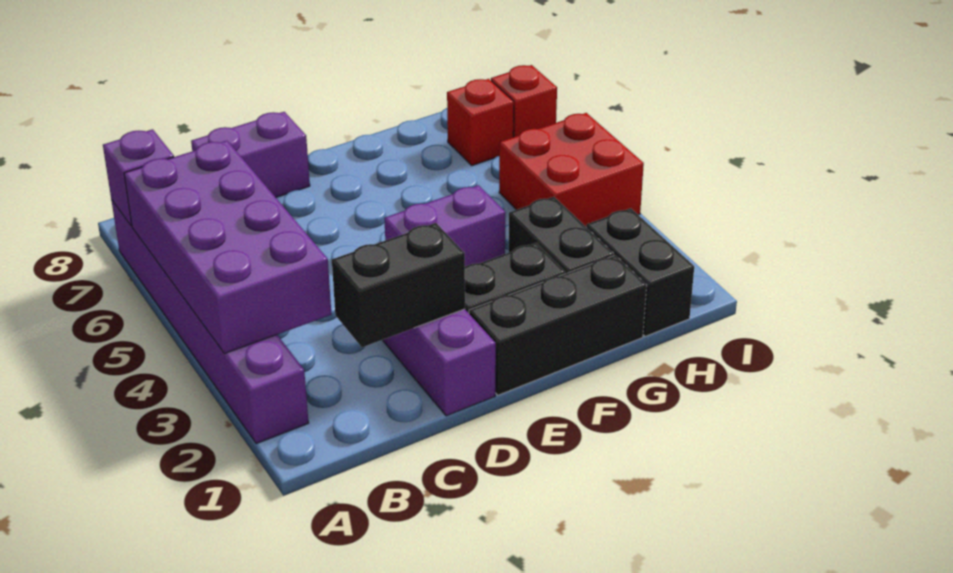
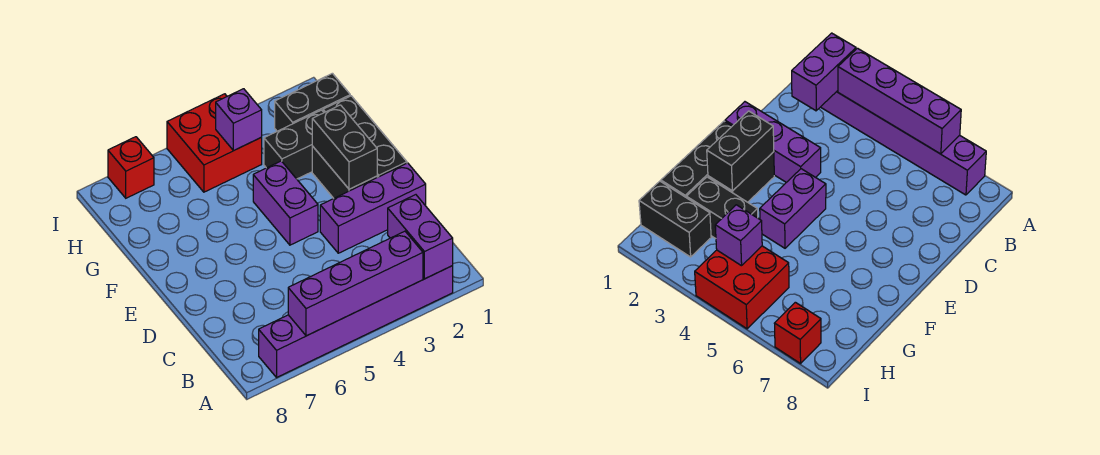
purple brick A3:B6 level 2 -> purple brick A3:A6 level 2
purple brick A7 level 2 -> purple brick H4 level 2
black brick C2:D2 level 2 -> black brick E2:F2 level 2
purple brick C8:D8 level 1 -> purple brick A2:B2 level 2
red brick H7 level 1 -> none

